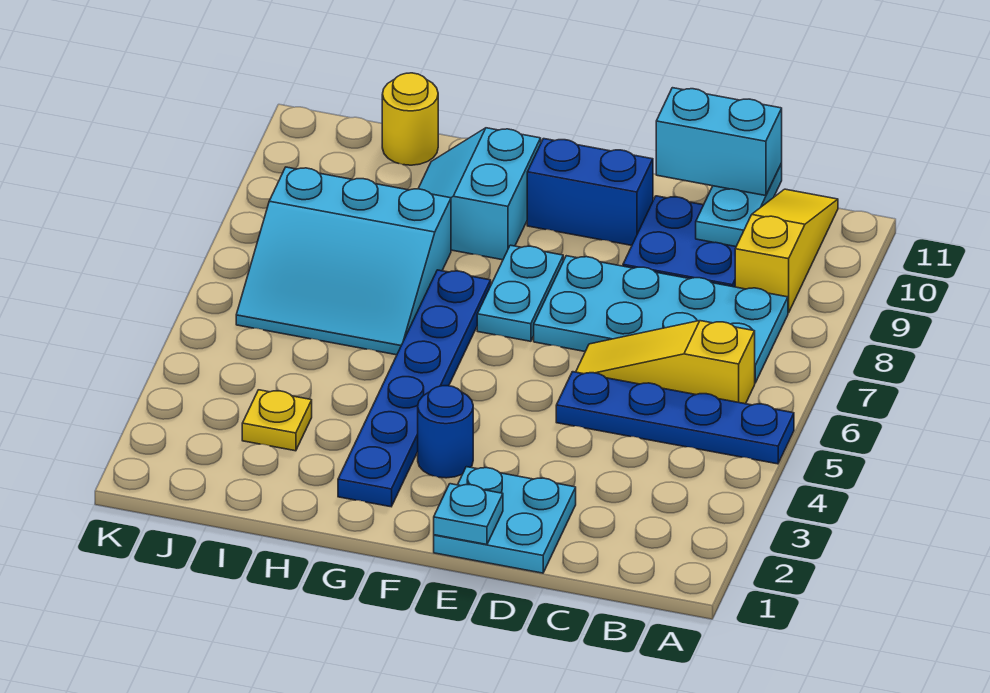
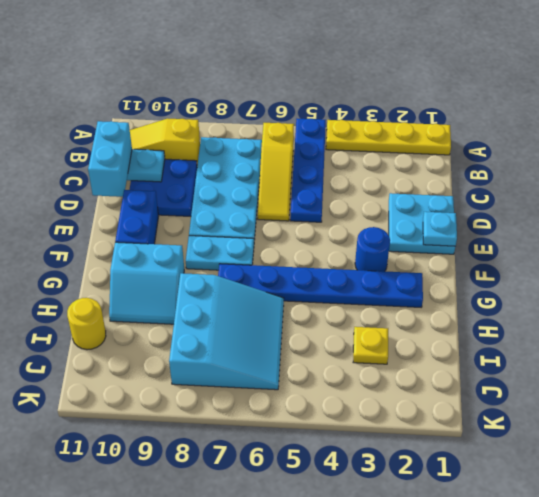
none -> yellow plate A1:A4 level 1

